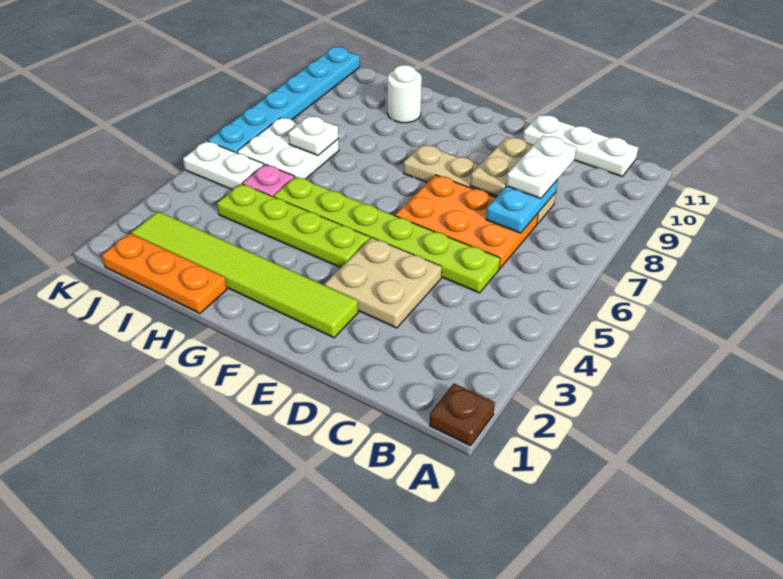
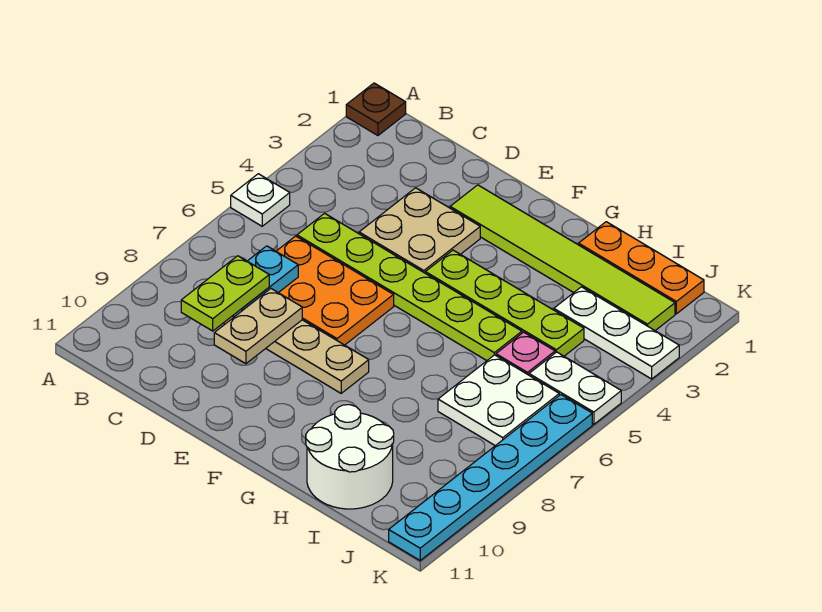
white plate B11:D11 level 1 -> white plate I3:K3 level 1
white plate C8:C9 level 3 -> lime plate C8:C9 level 3
white round brick H10 level 1 -> white round brick H10:I11 level 1
white plate I7 level 2 -> white plate A5 level 1

